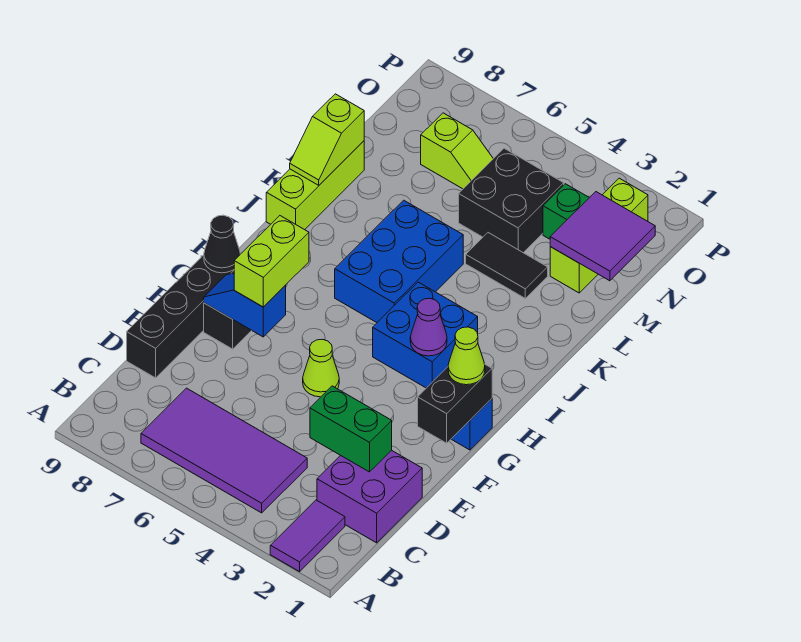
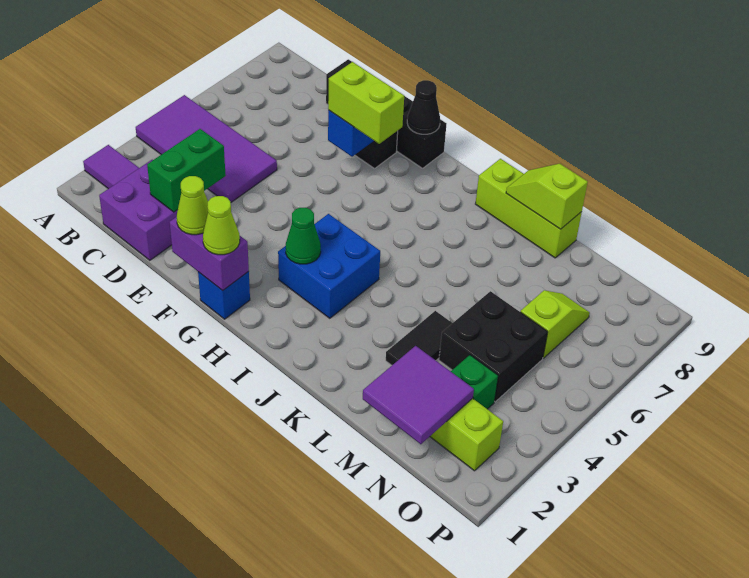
purple tile B4:C7 level 1 -> purple tile A4:D5 level 1
black brick F1:G1 level 2 -> purple brick F1:G1 level 2
lime cone F5 level 1 -> lime cone F1 level 3
purple cone H3 level 2 -> green cone H3 level 2
blue brick I5:K6 level 1 -> none
lime slope N6:N7 level 1 top 7 -> lime slope N6:N7 level 1 top 6

